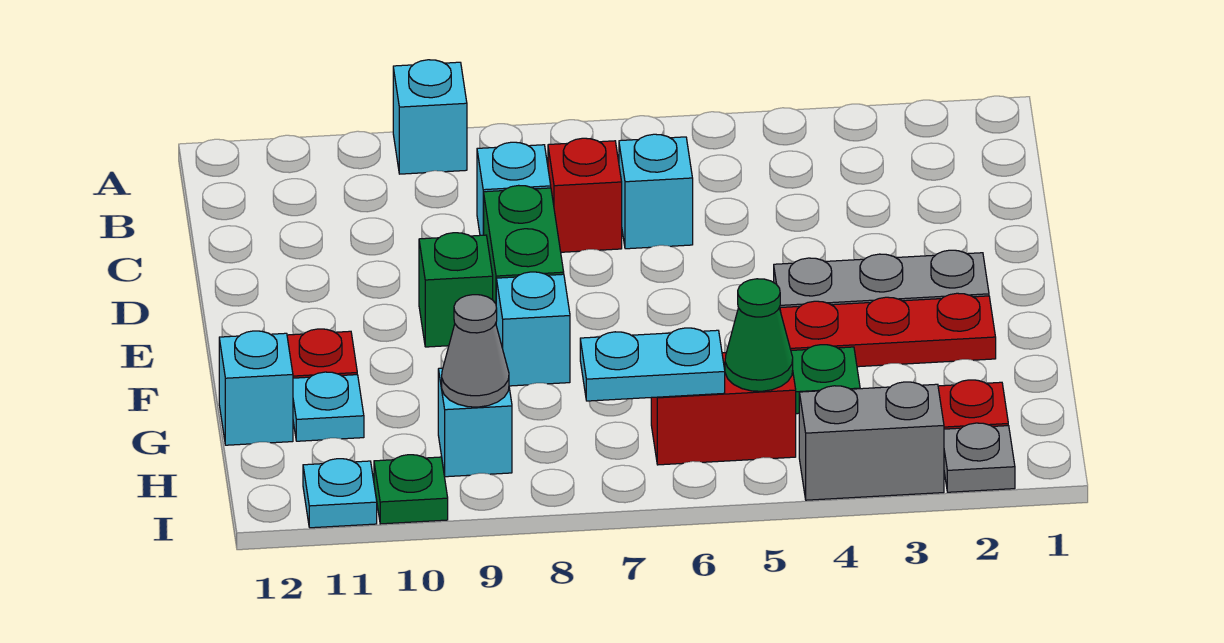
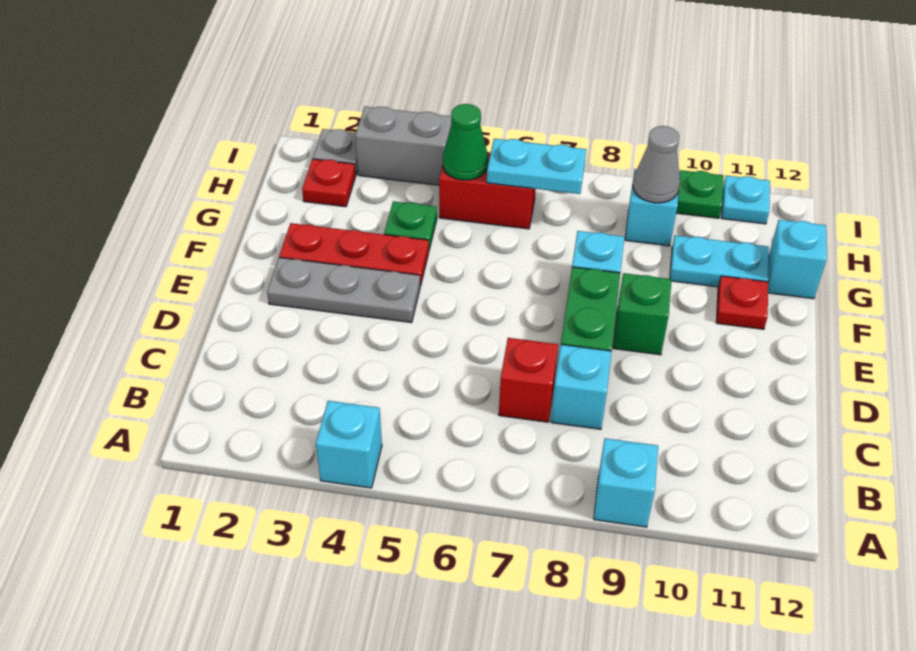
cyan brick C6 level 1 -> cyan brick A4 level 1
cyan plate G11 level 1 -> cyan plate G10:G11 level 1

